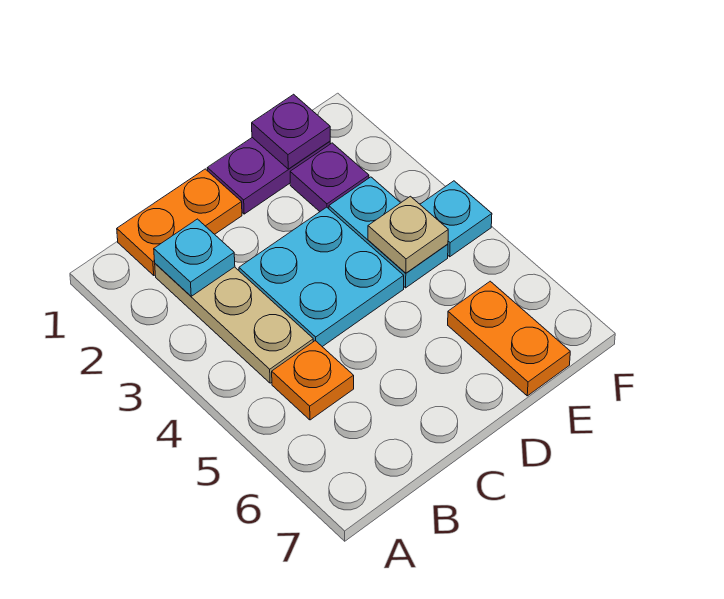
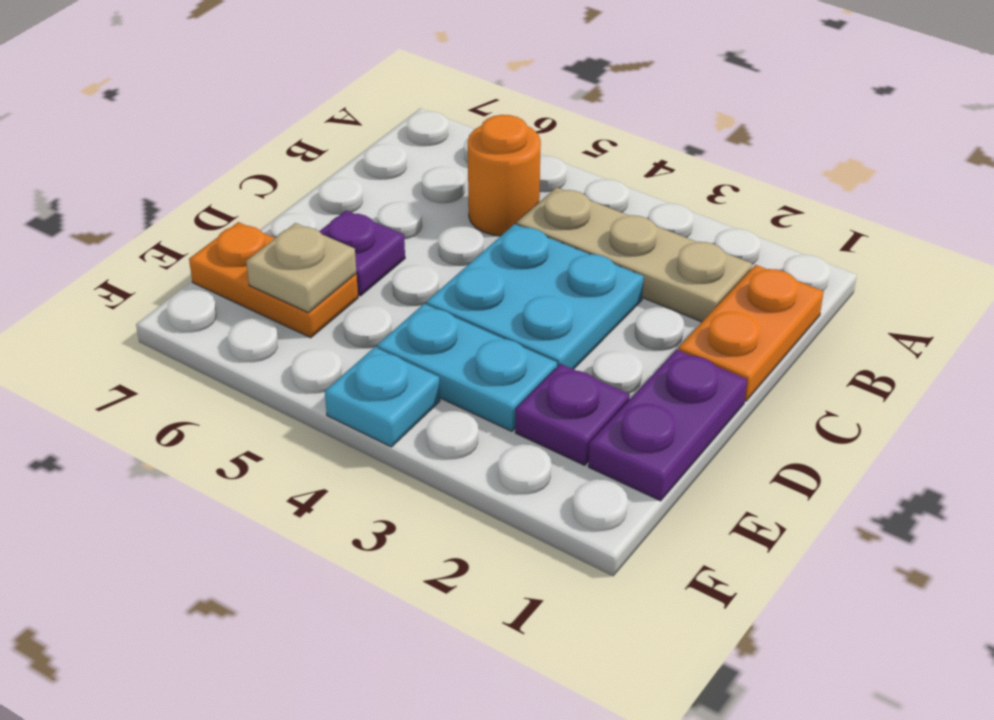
cyan plate B2 level 2 -> none
orange plate B5 level 1 -> orange round brick B5 level 1
purple plate E1 level 2 -> purple plate D6 level 1
tan plate E4 level 2 -> tan plate E6 level 2

